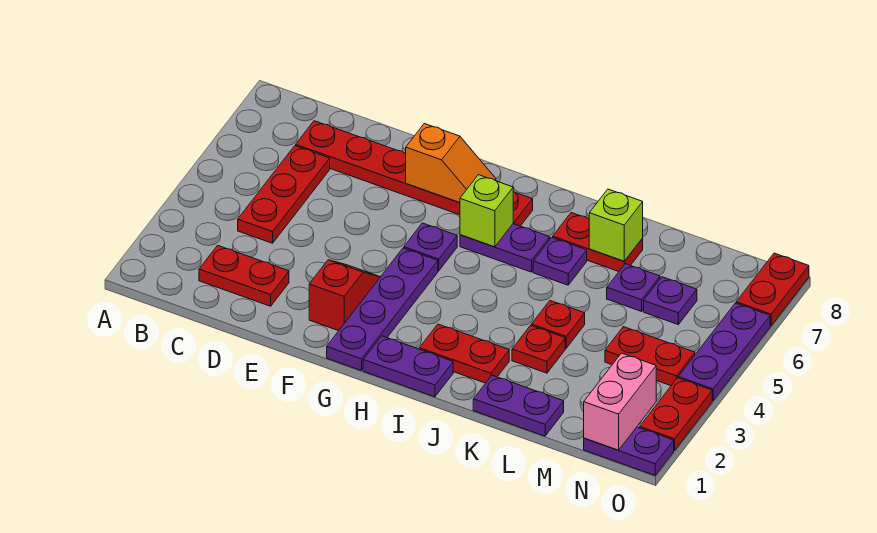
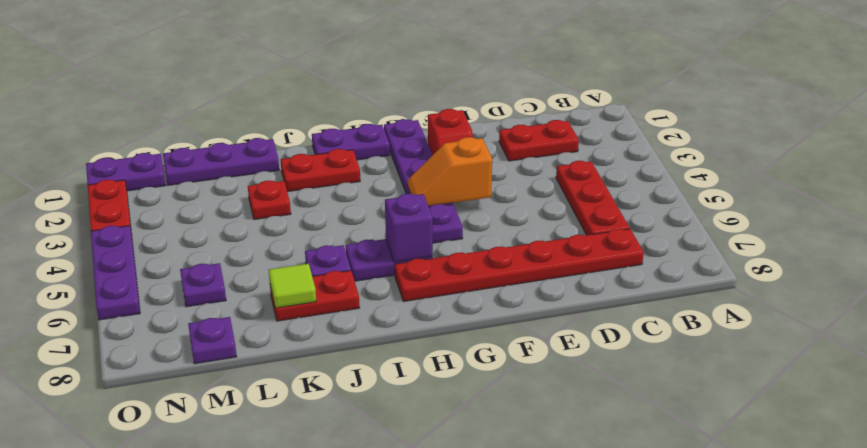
orange slope F7:G7 level 2 top F -> orange slope F4:G4 level 2 top F
lime brick H6 level 2 -> purple brick H6 level 2
purple plate K1:L1 level 1 -> purple plate K1:M1 level 1
red plate K4 level 1 -> none
lime brick K7 level 2 -> lime tile K7 level 2
purple plate L6 level 1 -> purple plate M8 level 1
red plate M4:N4 level 1 -> none
pink brick N1:N2 level 2 -> none
red plate O7:O8 level 1 -> none

